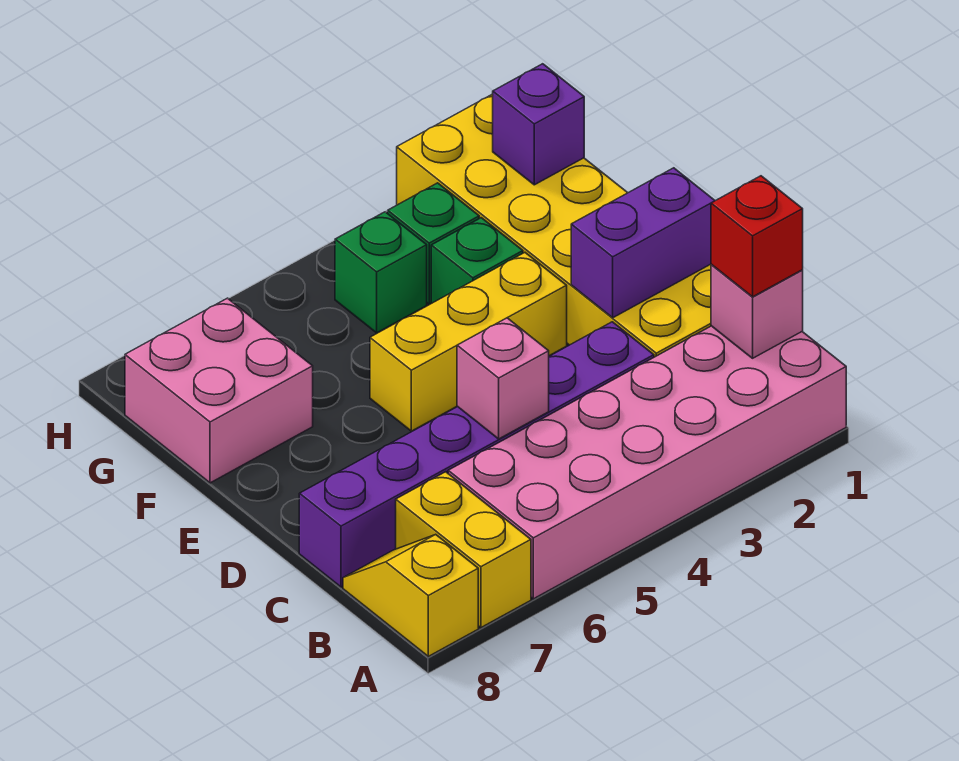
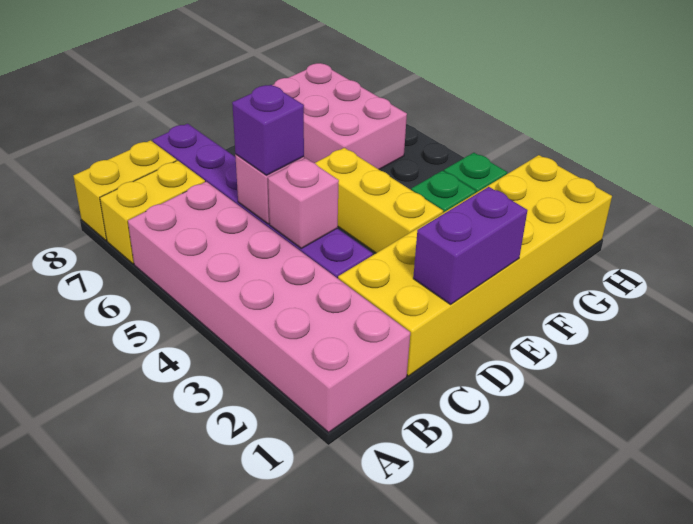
yellow slope A8:B8 level 1 top A -> yellow brick A8:B8 level 1
pink brick B1 level 2 -> pink brick C4 level 2
red brick B1 level 3 -> none
purple brick D1:D2 level 2 -> purple brick D1:E1 level 2
pink brick F7:G8 level 1 -> pink brick F6:G8 level 1
purple brick G1 level 2 -> purple brick C5 level 3
green brick G4 level 1 -> none

